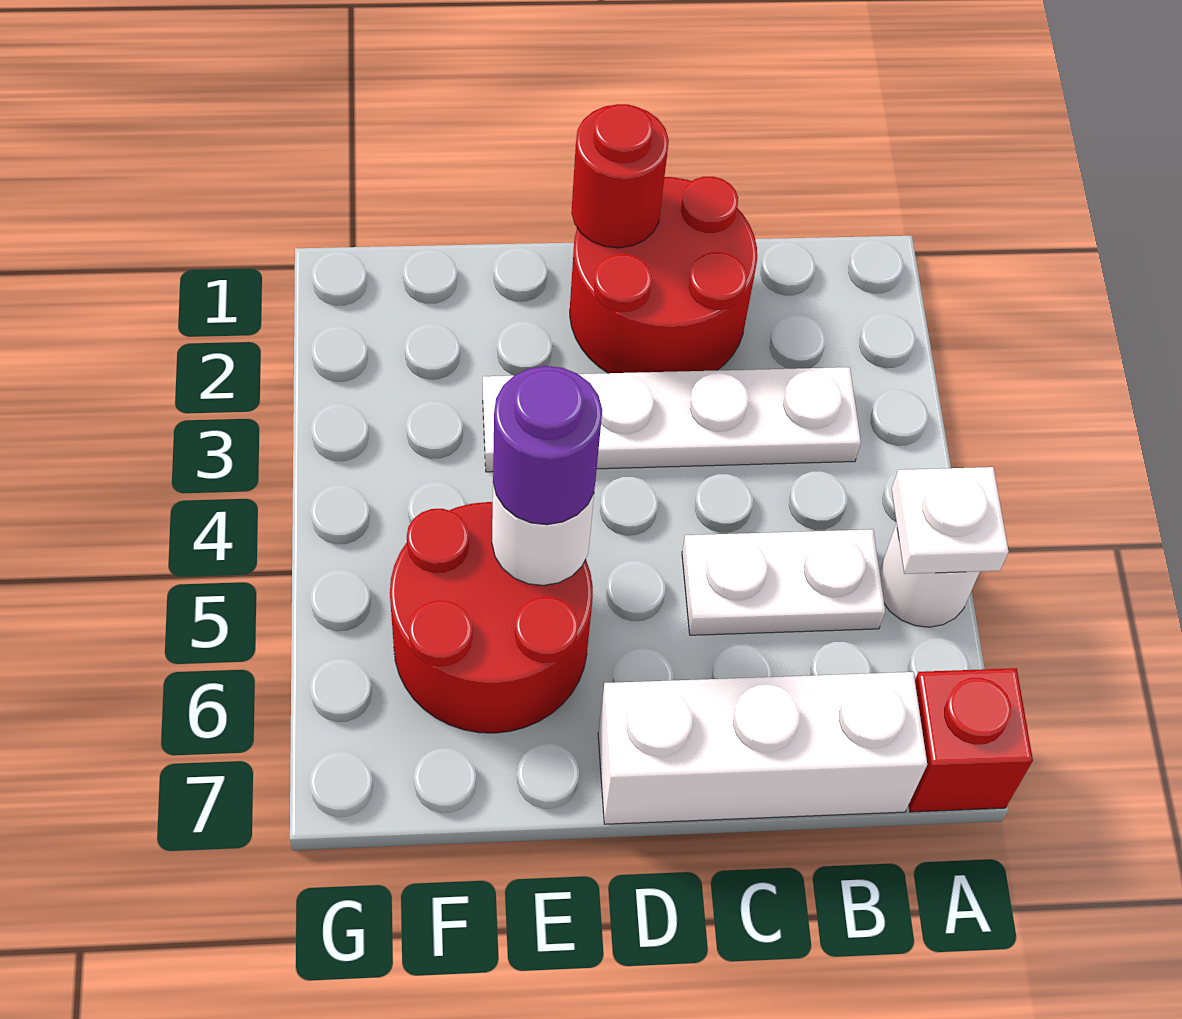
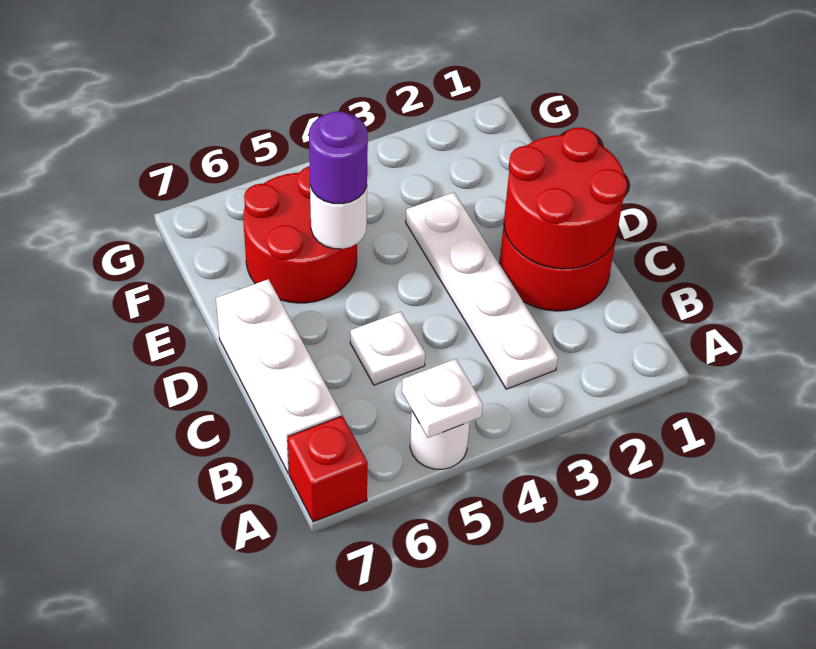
white plate B5:C5 level 1 -> white plate C5 level 1
red round brick D1 level 2 -> red round brick C1:D2 level 2

